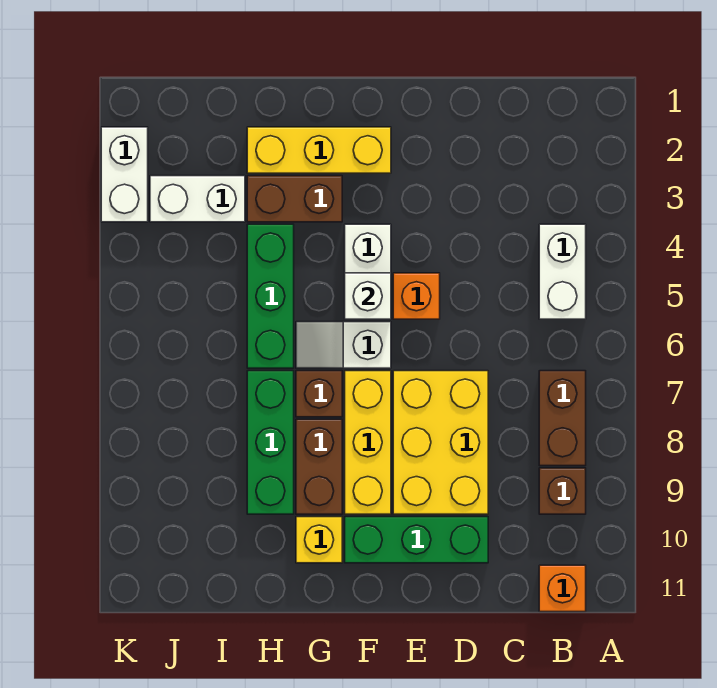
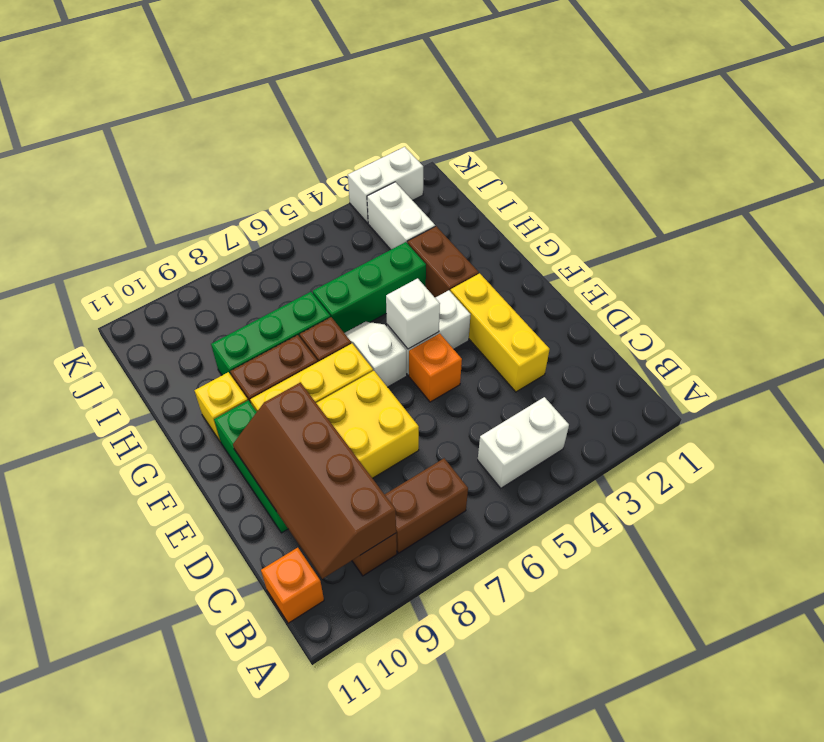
none -> brown slope B9:E10 level 2 top 9
yellow brick F2:H2 level 1 -> yellow brick D3:F3 level 1

